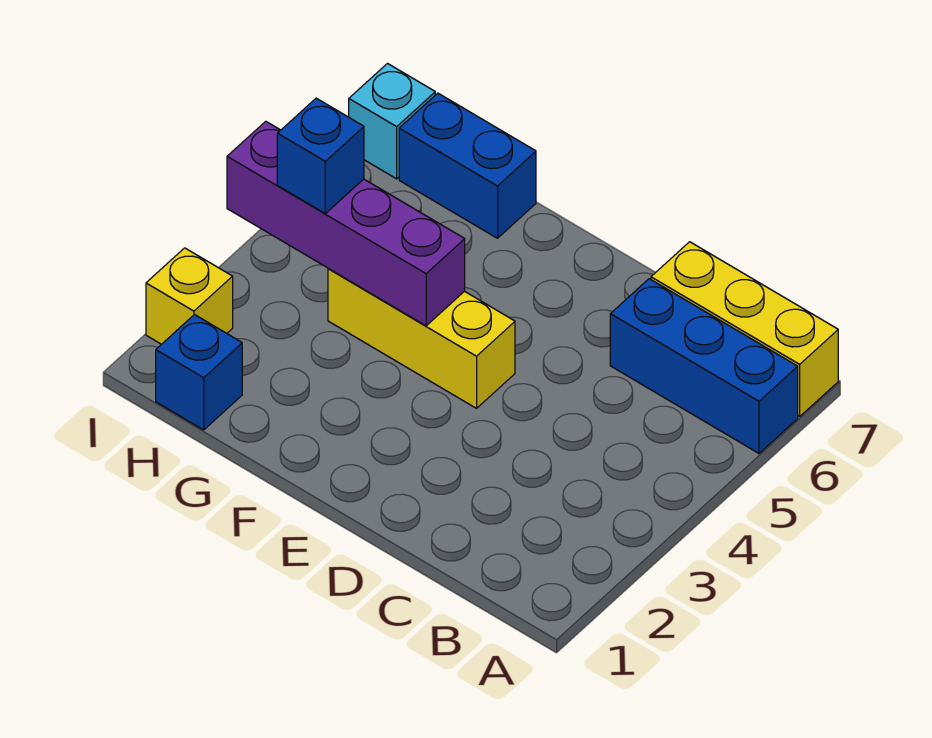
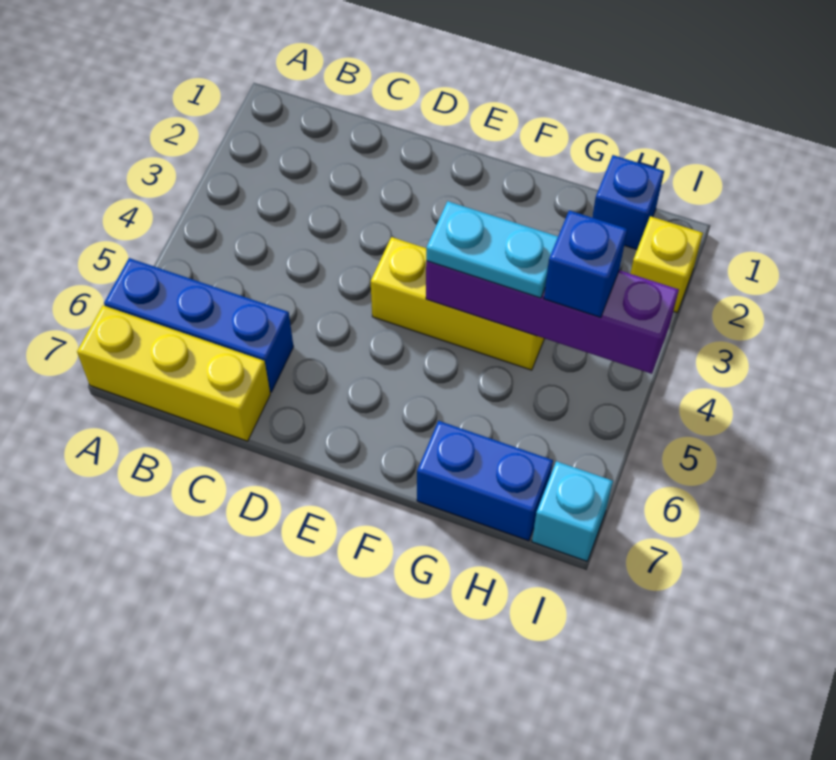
none -> cyan plate F4:G4 level 3

